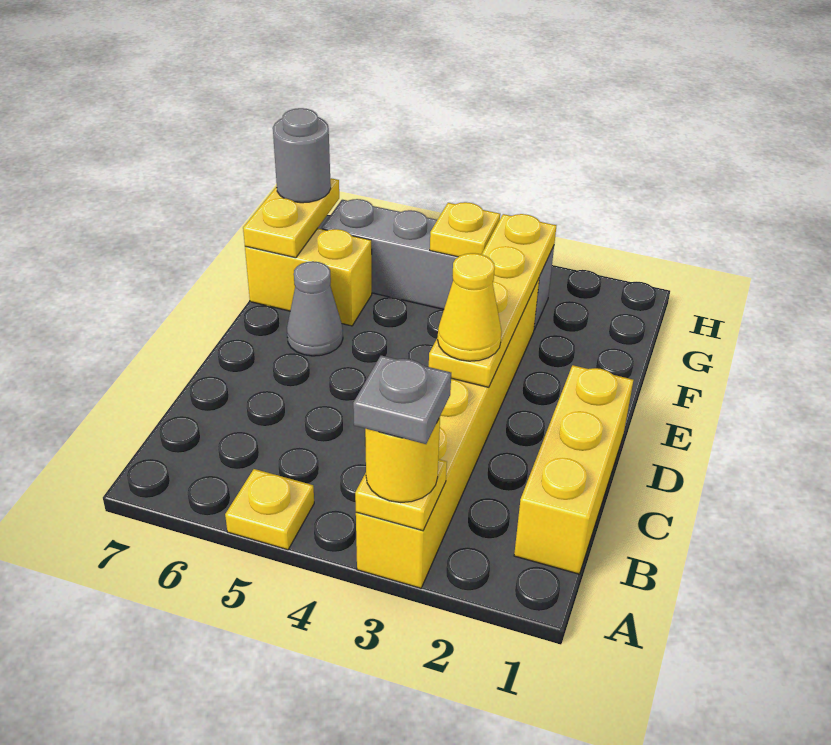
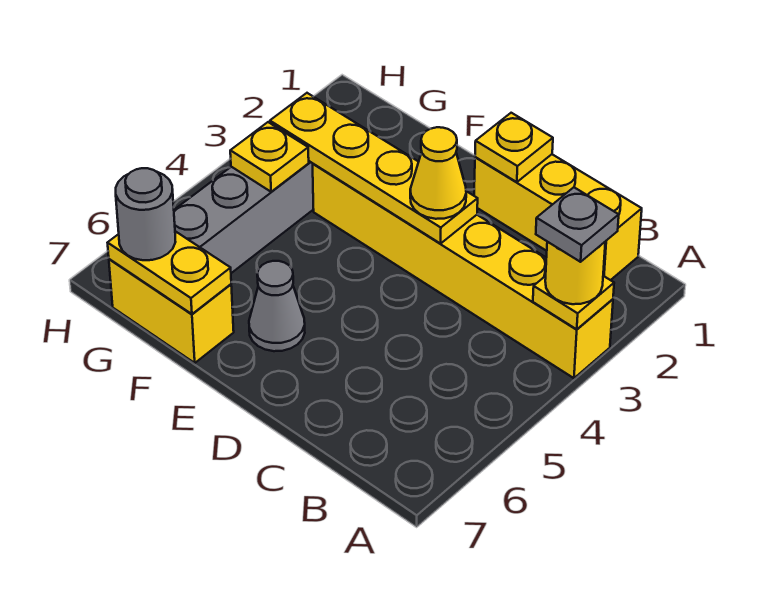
yellow plate A5 level 1 -> yellow plate D1 level 2
yellow brick F6:F7 level 1 -> yellow brick F7:G7 level 1

